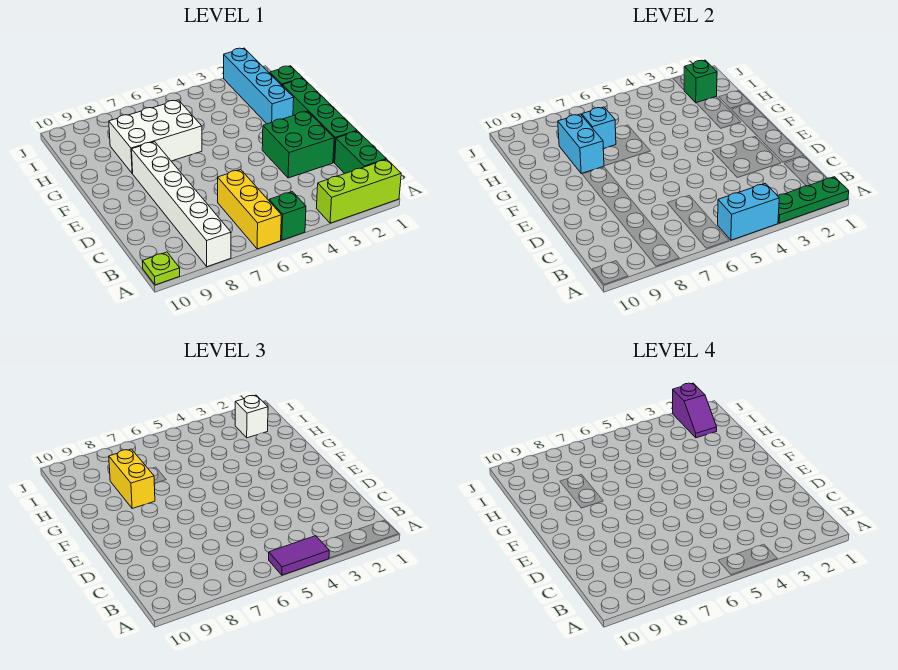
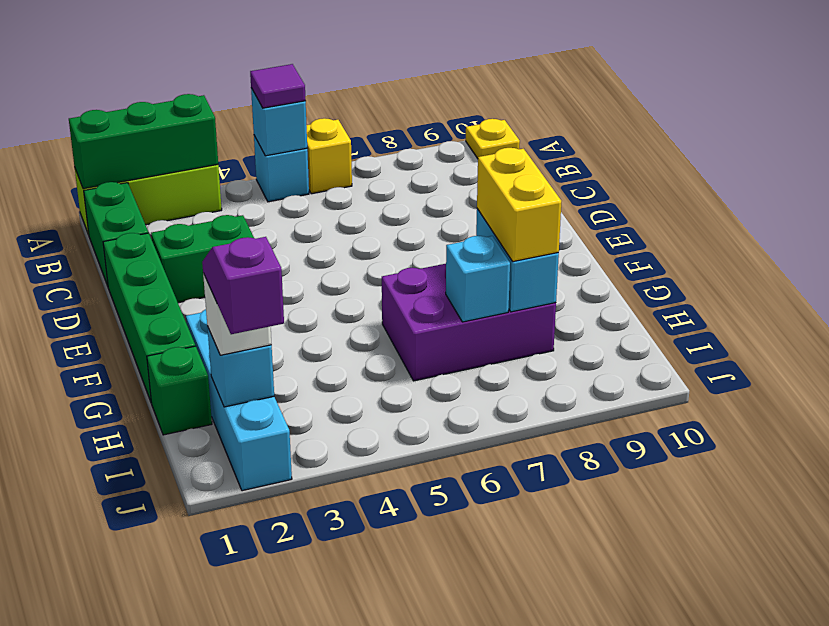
green plate A1:A3 level 2 -> green brick A1:A3 level 2
cyan brick A4:A5 level 2 -> cyan brick A5 level 2
purple tile A4:A5 level 3 -> purple tile A5 level 3
green brick A5 level 1 -> cyan brick A5 level 1
yellow brick A6:C6 level 1 -> yellow brick A6 level 1
white brick A8:F8 level 1 -> none
lime plate A10 level 1 -> yellow plate A10 level 1
green brick D2:E3 level 1 -> green brick D2:D3 level 1
white brick G6:H8 level 1 -> purple brick G6:H8 level 1
green brick I2 level 2 -> cyan brick I2 level 2

